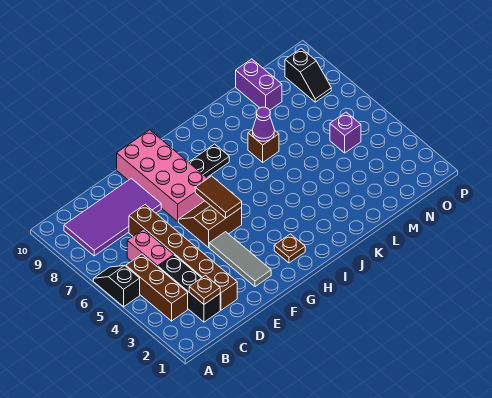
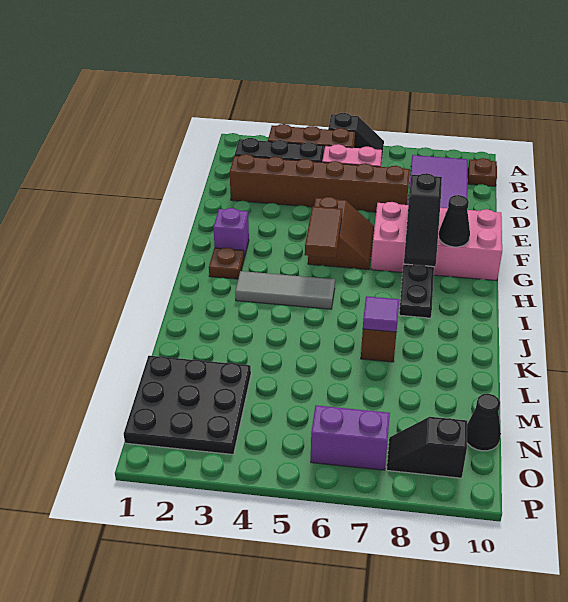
brown plate C2 level 2 -> brown plate B10 level 1
grey tile F2:F4 level 1 -> grey tile I3:I5 level 1
none -> black slope F8:H8 level 2 top F
brown tile G5:G6 level 2 -> brown tile G5:H5 level 2
none -> black cone G9 level 2
purple cone K7 level 2 -> purple tile K7 level 2
none -> black plate M1:O3 level 1
purple brick M9:M10 level 1 -> purple brick O6:O7 level 1
purple brick N5 level 1 -> purple brick G2 level 1
none -> black cone N10 level 1

